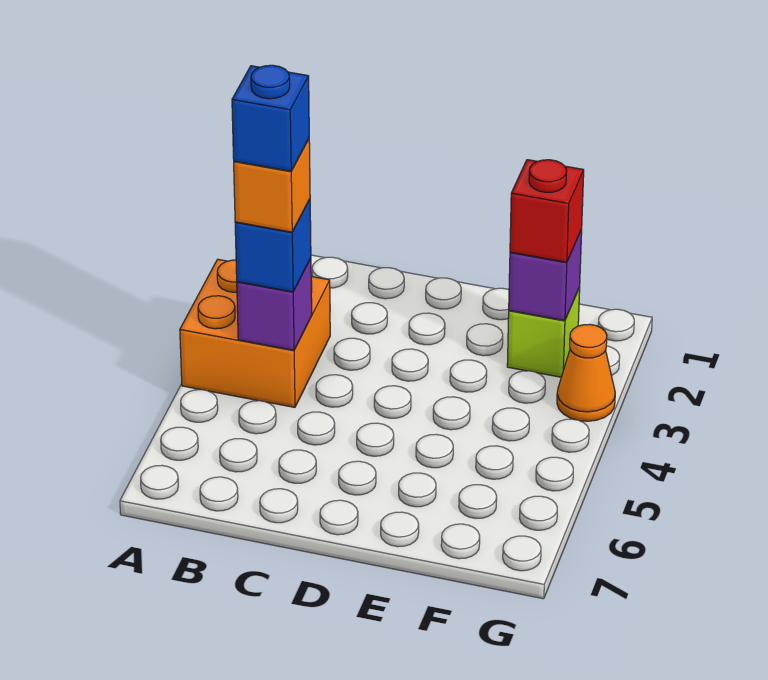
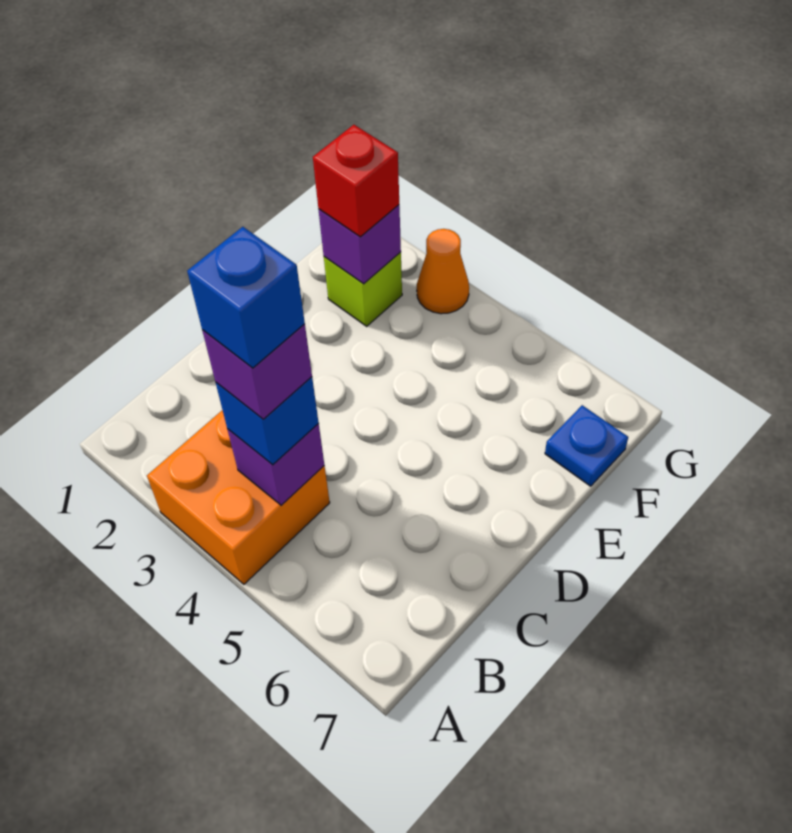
orange brick B4 level 4 -> purple brick B4 level 4
none -> blue plate F7 level 1

